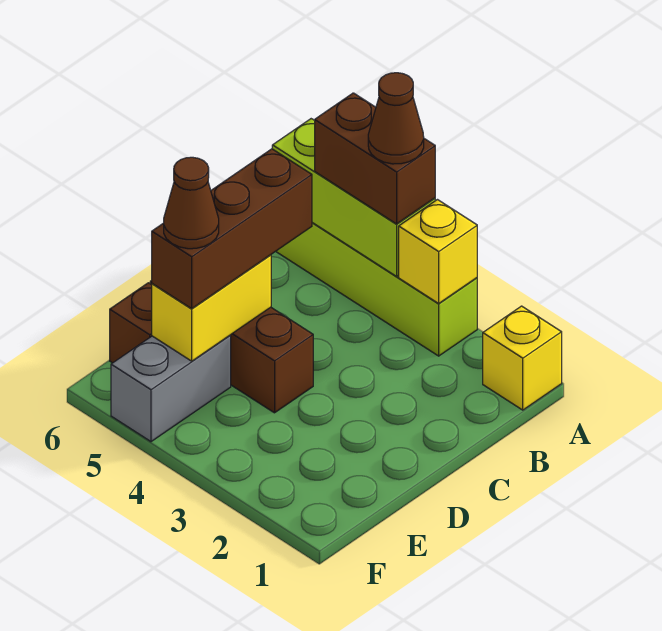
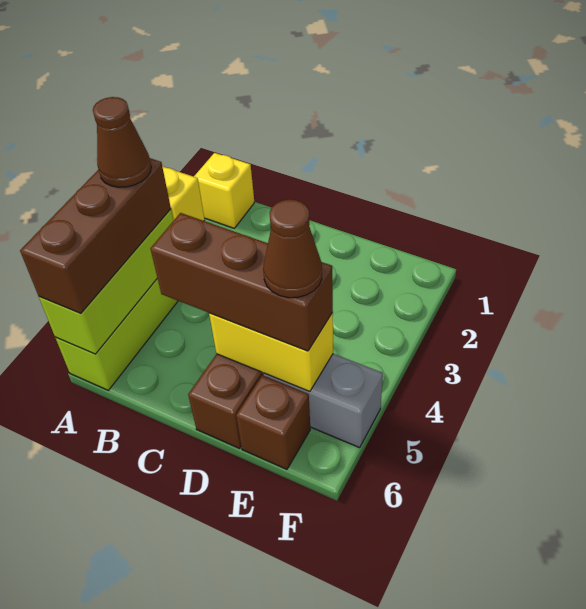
brown brick A4:A5 level 3 -> brown brick A4:A6 level 3

